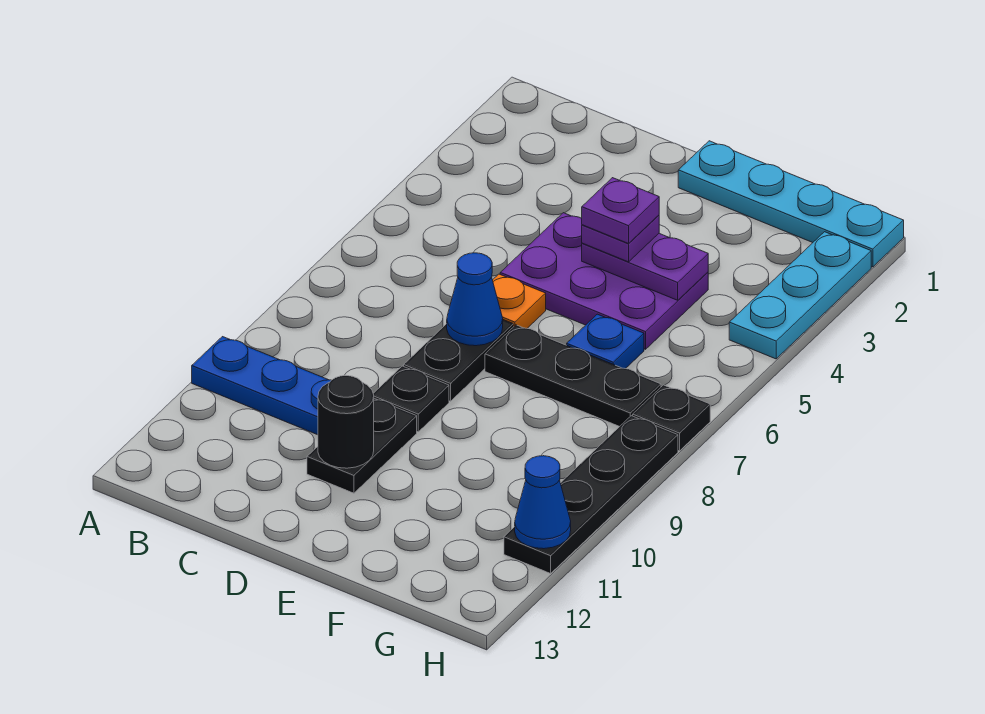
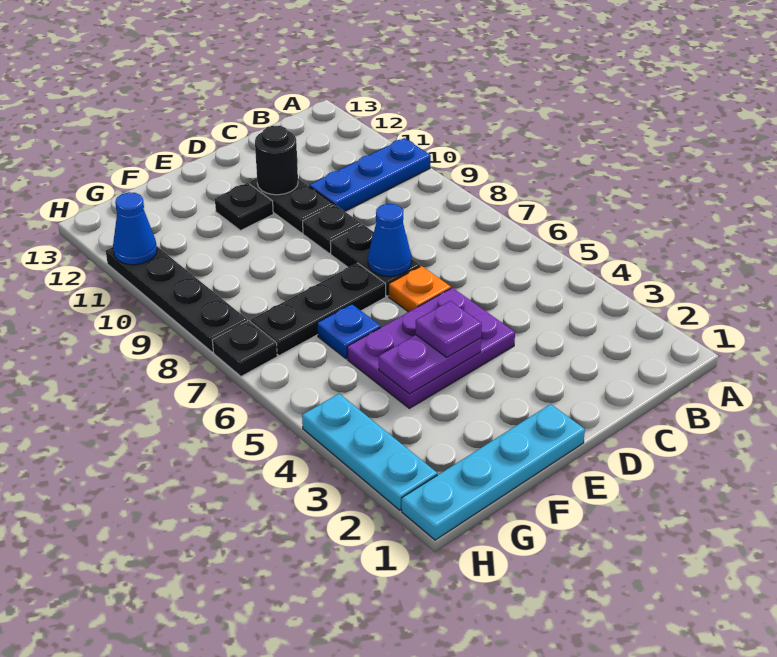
purple plate E4 level 4 -> none
none -> black plate E11 level 1

